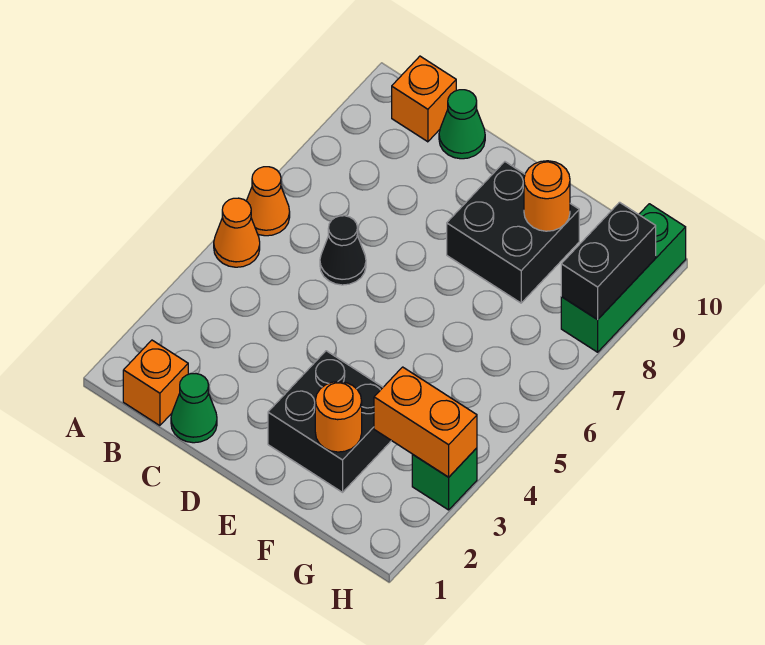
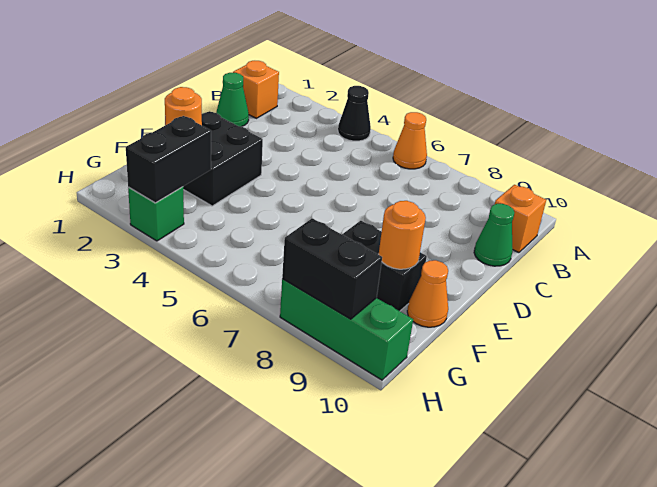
orange cone A5 level 1 -> orange cone F10 level 1
black cone C6 level 1 -> black cone A4 level 1
black brick E8:F9 level 1 -> black brick F8:F9 level 1
orange brick G3:H3 level 2 -> black brick G3:H3 level 2

